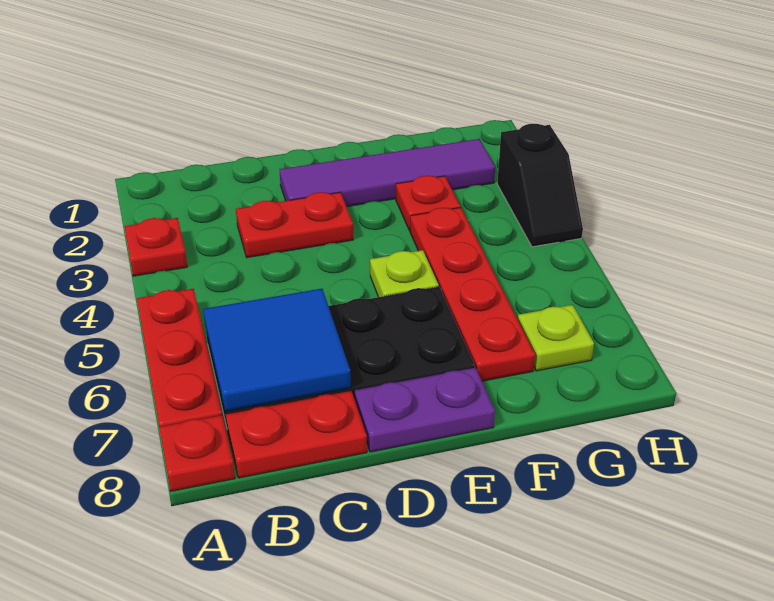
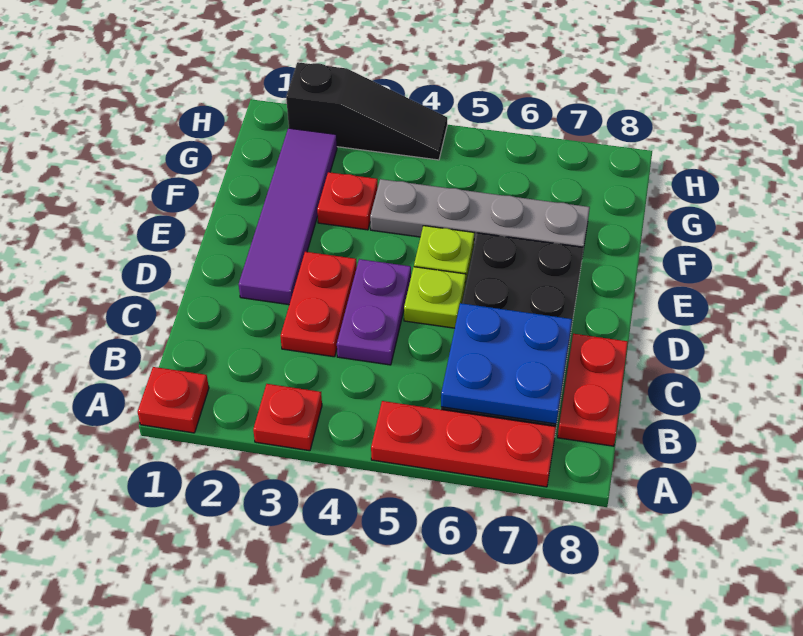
red plate A8 level 1 -> red plate A1 level 1
blue tile B6:C7 level 2 -> blue plate B6:C7 level 2
purple plate D8:E8 level 1 -> purple plate C4:D4 level 1
red plate F4:F7 level 1 -> grey plate F4:F7 level 1
lime plate G7 level 1 -> lime plate D5 level 1
black slope H3:H4 level 1 top 3 -> black slope H2:H4 level 1 top 2

